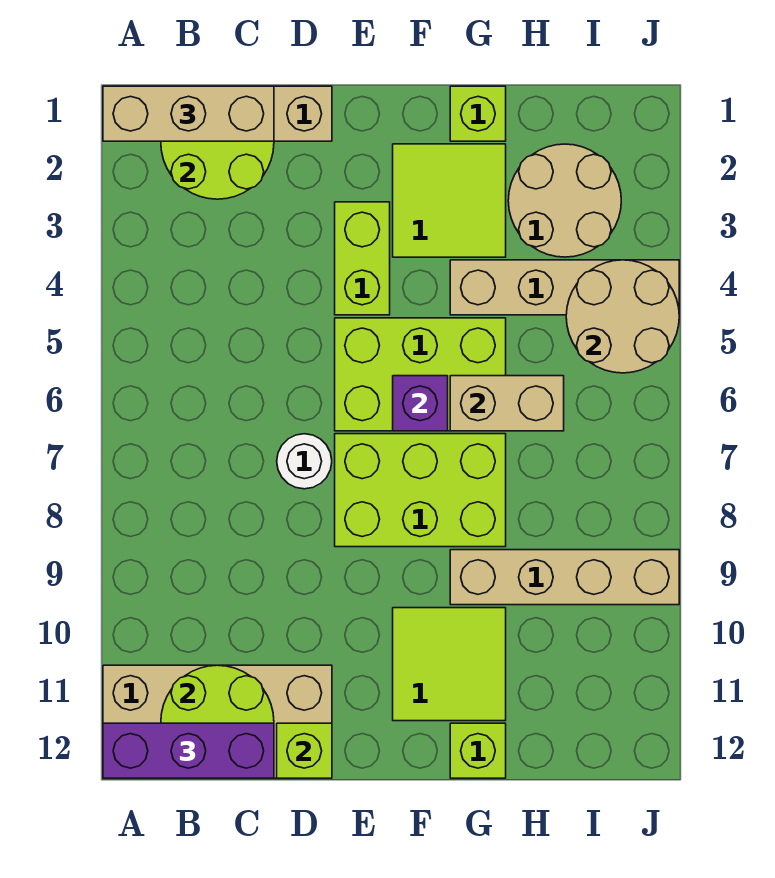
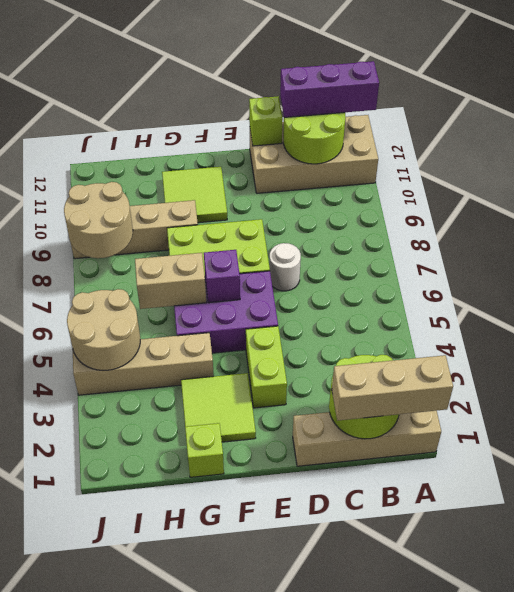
lime brick E5:G6 level 1 -> purple brick E5:G6 level 1
lime brick G12 level 1 -> none
tan round brick H2:I3 level 1 -> tan round brick I8:J9 level 2

